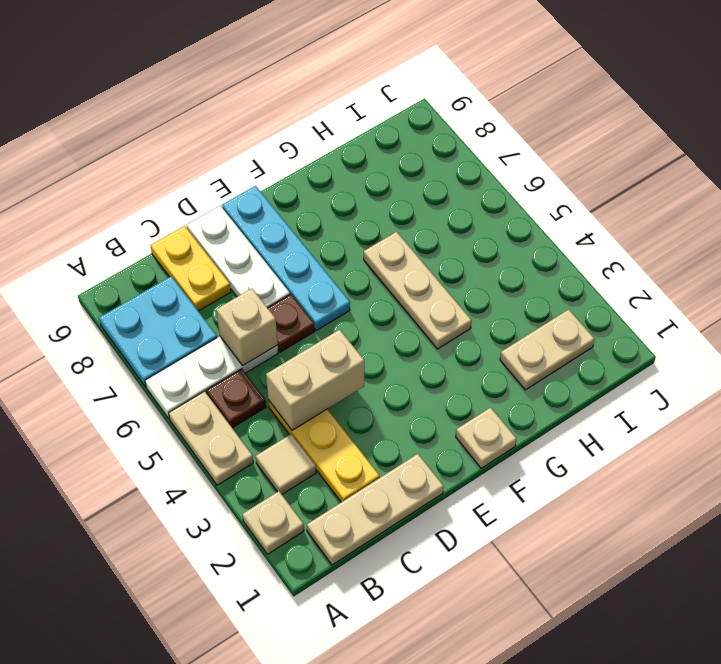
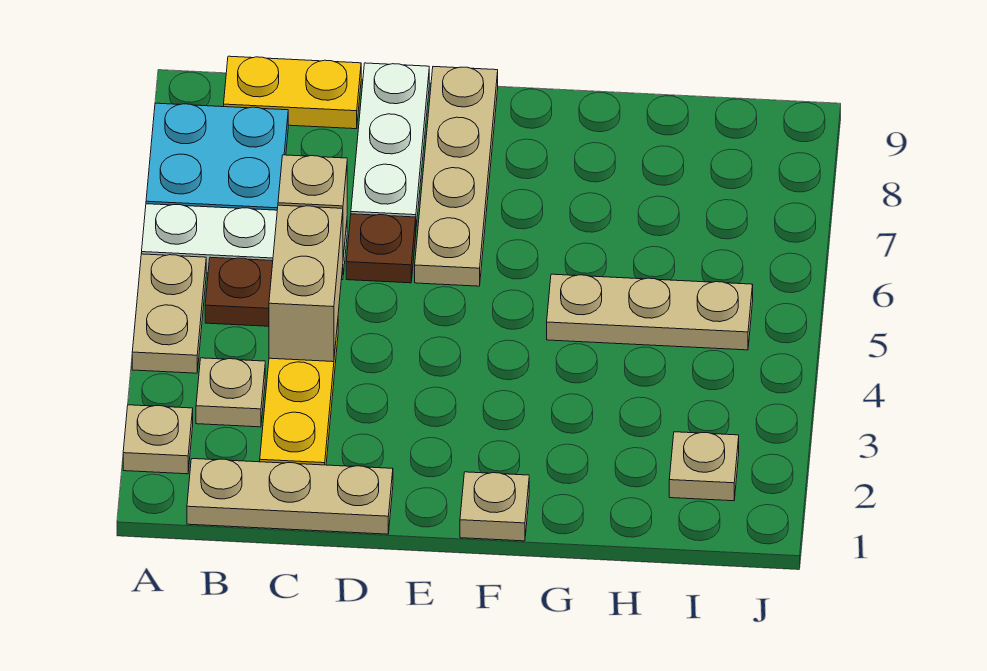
tan tile B3 level 1 -> tan plate B3 level 1
tan brick C4:D4 level 2 -> tan brick C4:C5 level 2
yellow plate C8:C9 level 1 -> yellow plate B9:C9 level 1
cyan plate E6:E9 level 1 -> tan plate E6:E9 level 1
tan plate G4:G6 level 1 -> tan plate G5:I5 level 1
tan plate H2:I2 level 1 -> tan plate I2 level 1

